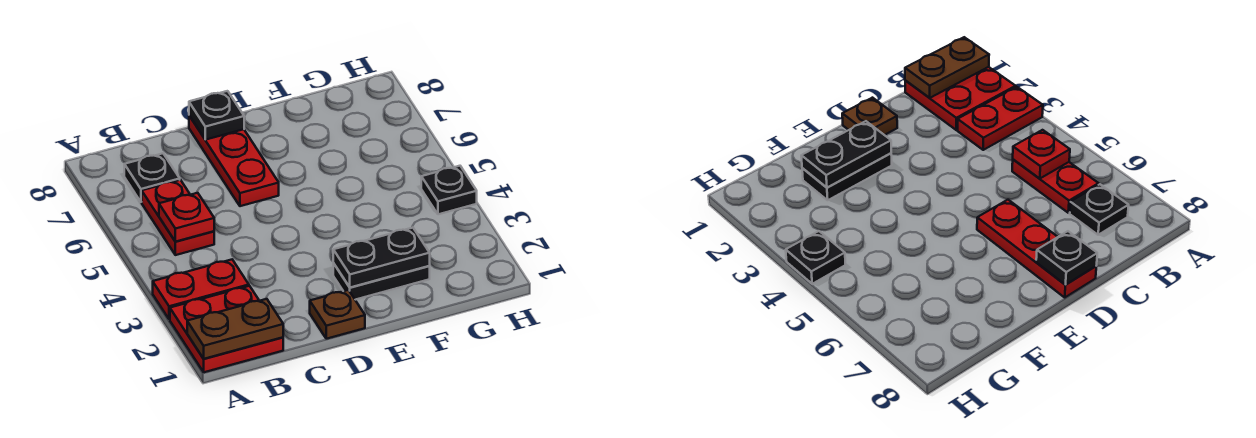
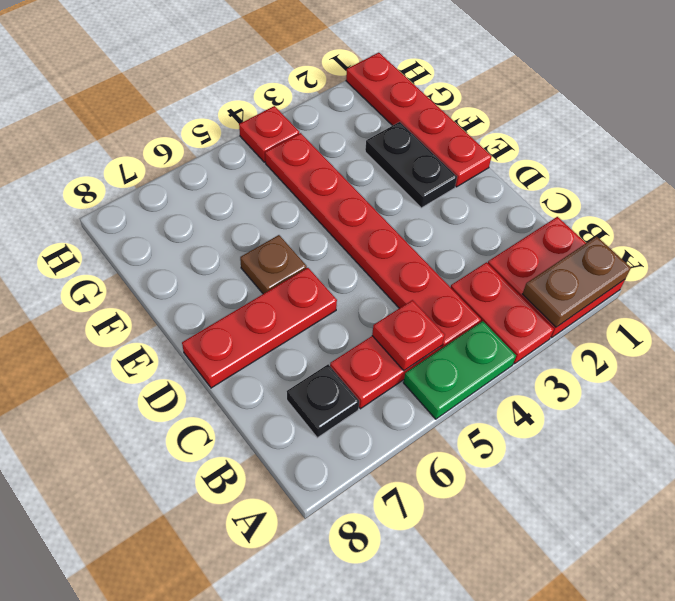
brown plate A1:B1 level 2 -> brown plate A1:A2 level 2
none -> green plate A4:A5 level 1
none -> red plate B4:G4 level 1
brown plate D1 level 1 -> brown plate E6 level 1
black plate D8 level 2 -> none
none -> red plate E1:H1 level 1
black plate E2:F2 level 2 -> none
black plate H4 level 1 -> red plate H4 level 1

